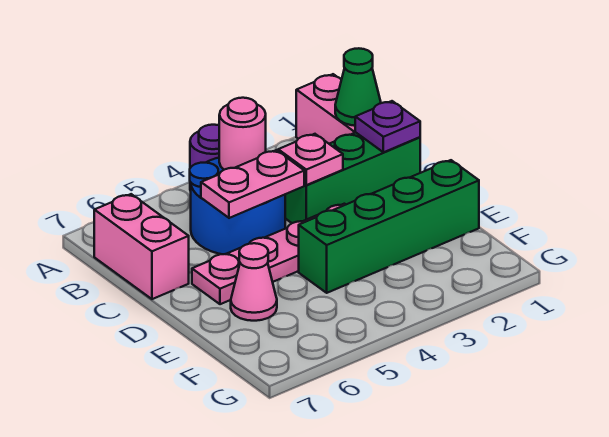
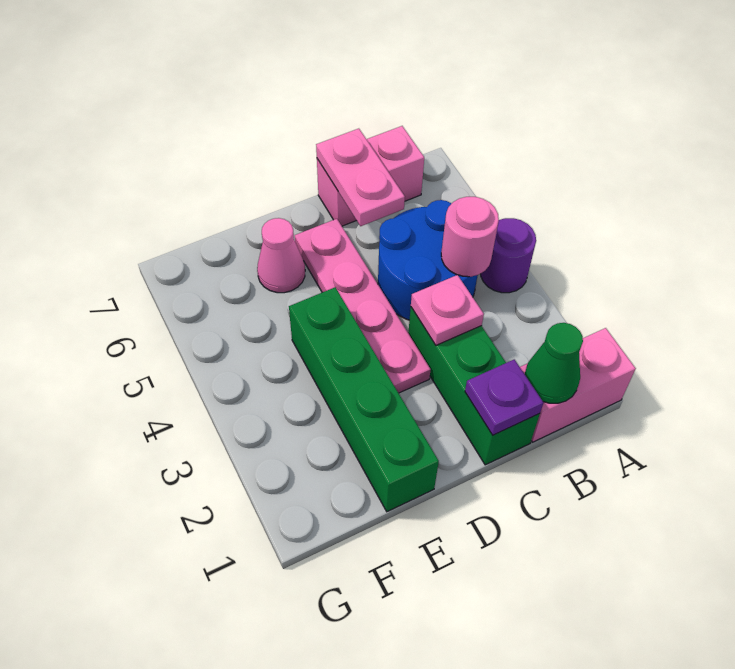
pink plate C4:C5 level 2 -> pink plate C6:C7 level 2

